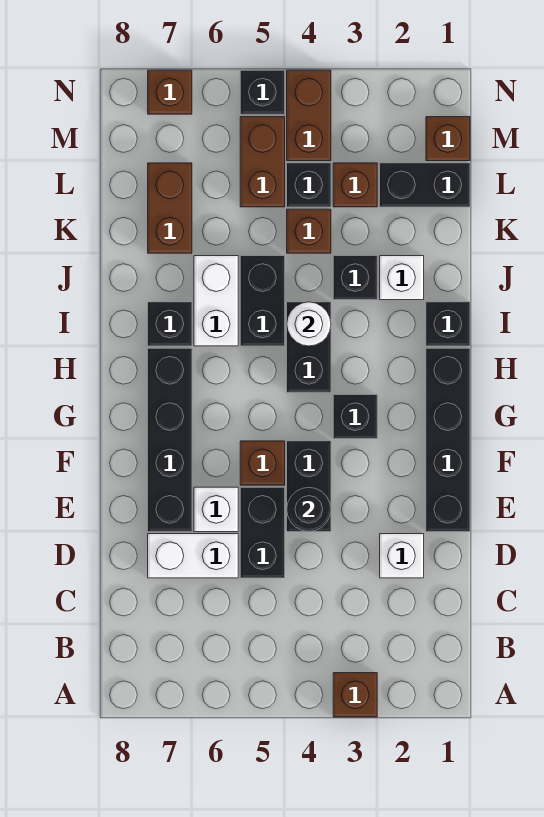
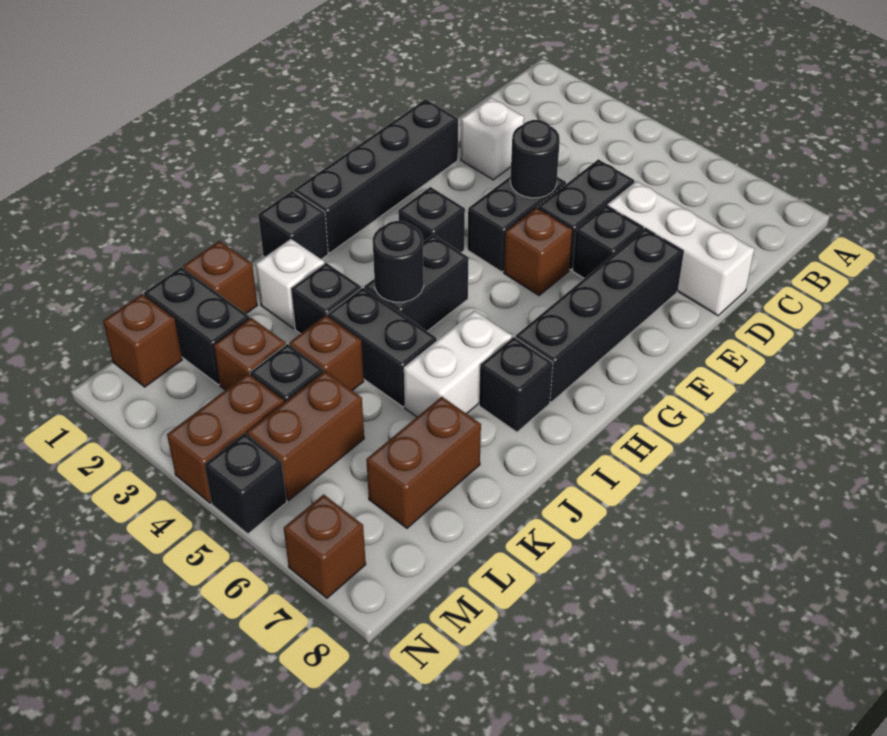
brown brick A3 level 1 -> brown brick K1 level 1
white brick D6:D7 level 1 -> white brick D6:D8 level 1
white brick E6 level 1 -> black brick E6 level 1
white round brick I4 level 2 -> black round brick I4 level 2
black brick I5:J5 level 1 -> black brick J4:J5 level 1

